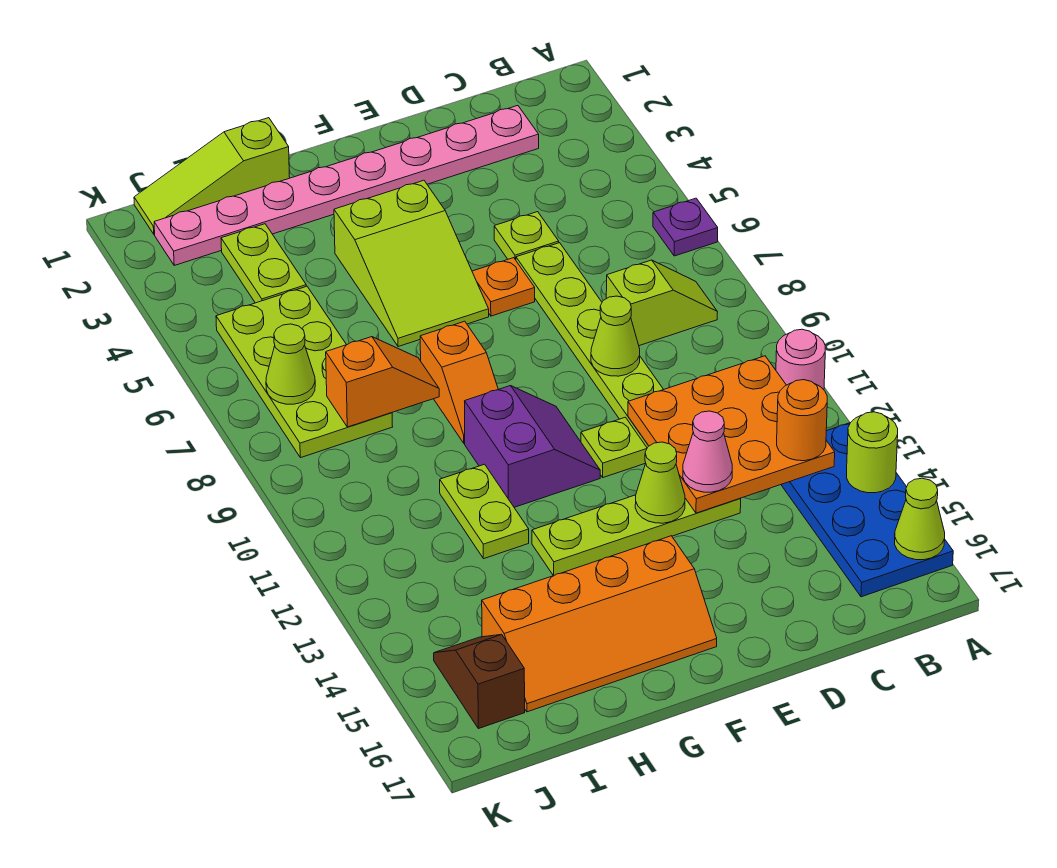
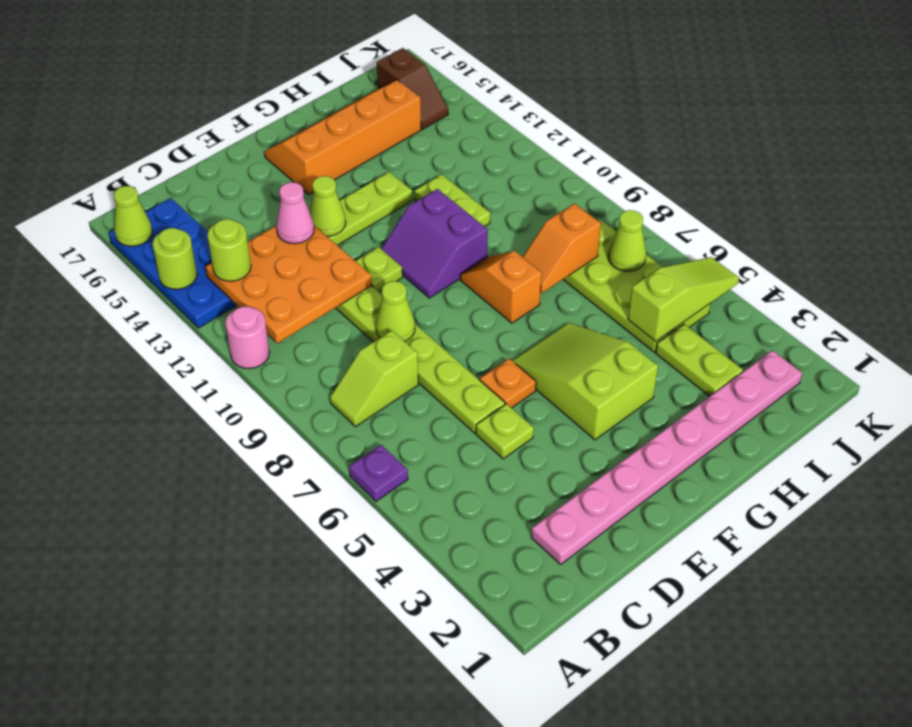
orange round brick B13 level 3 -> lime round brick B13 level 3
lime slope H1:J1 level 1 top H -> lime slope I5:K5 level 2 top I

